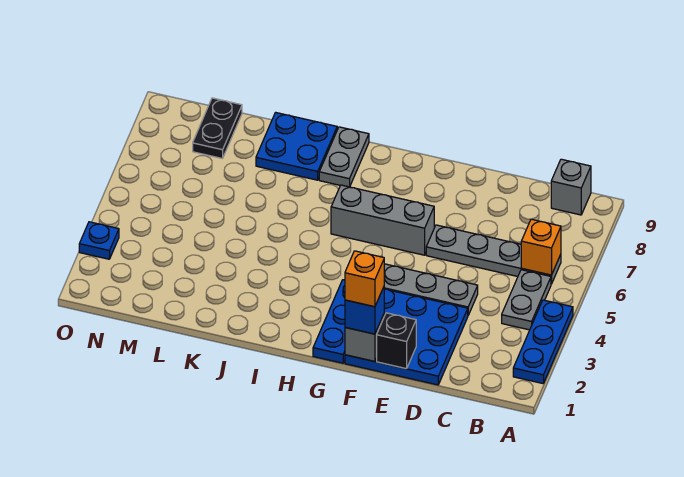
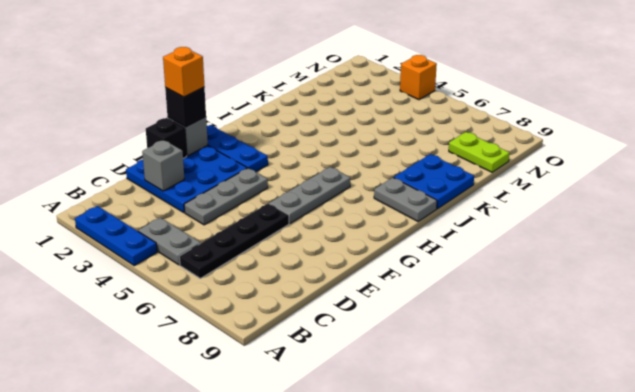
grey plate B6:E6 level 1 -> black plate B6:E6 level 1
orange brick B6 level 2 -> orange brick O4 level 1
grey brick B9 level 1 -> grey brick D2 level 2
blue brick F1 level 3 -> black brick F1 level 3
grey brick F6:H6 level 1 -> grey plate F6:H6 level 1
black plate M8:M9 level 1 -> lime plate M8:M9 level 1
blue plate O3 level 1 -> none

